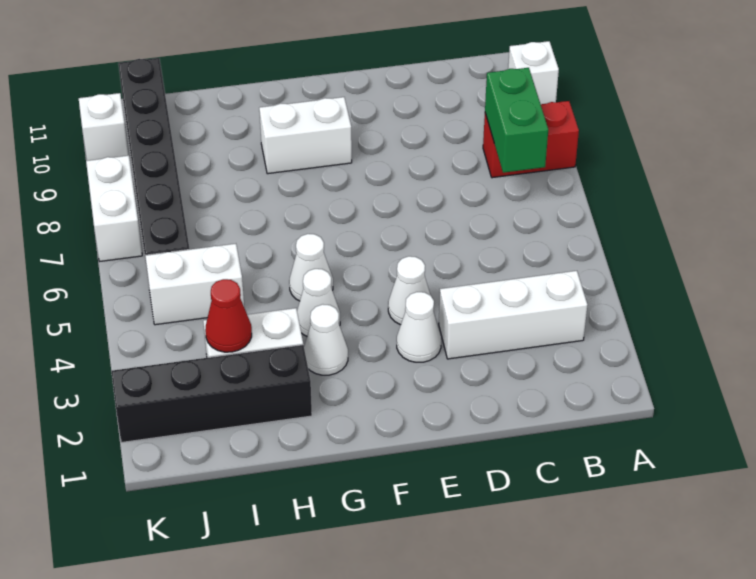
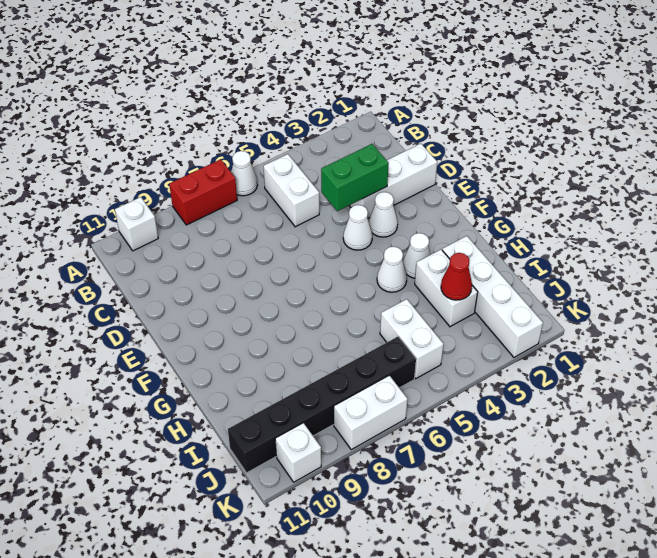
red brick A8:B8 level 1 -> red brick A7:A8 level 1
white brick B3:D3 level 1 -> white brick D1:D3 level 1
green brick B7:B8 level 2 -> green brick D3:D4 level 2
white brick F9:G9 level 1 -> white brick B5:C5 level 1
white cone G5 level 1 -> white cone A6 level 1
black brick H2:K2 level 1 -> white brick H2:K2 level 1

